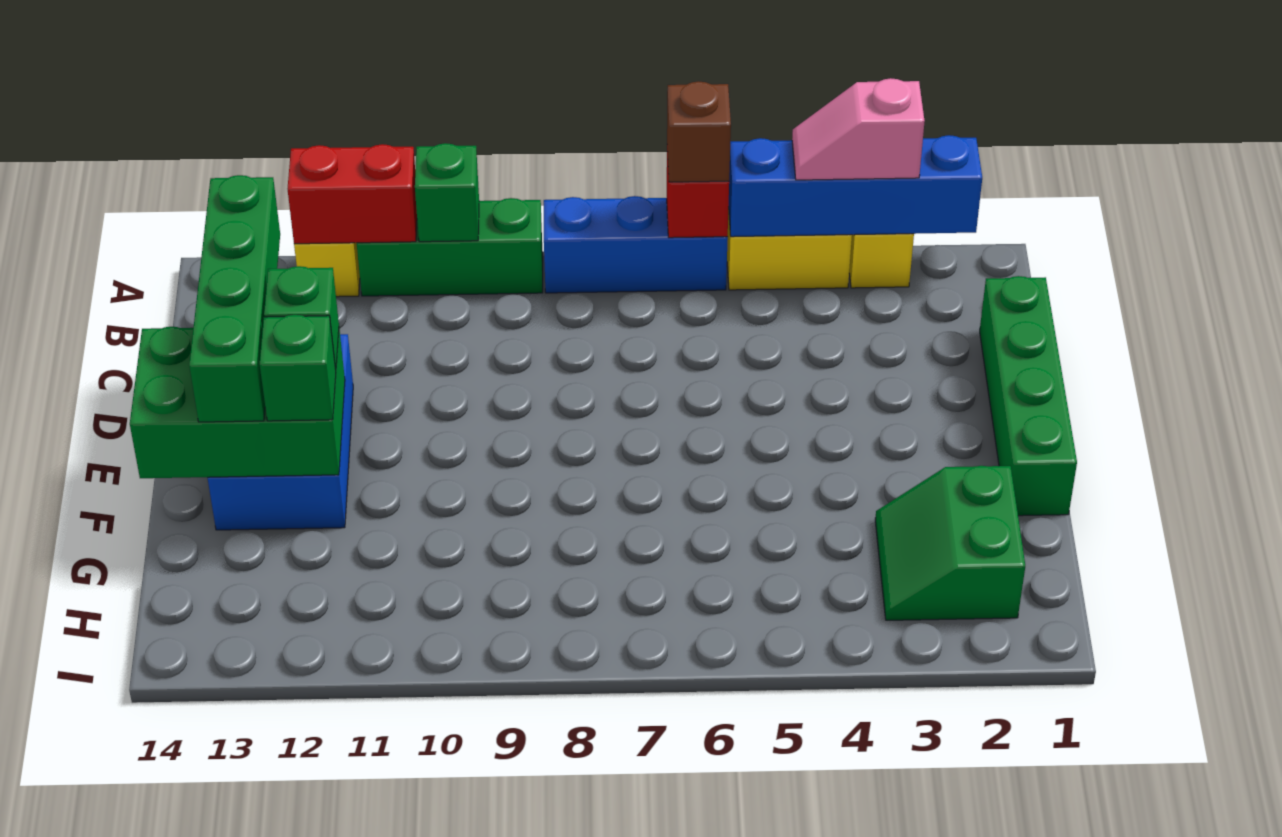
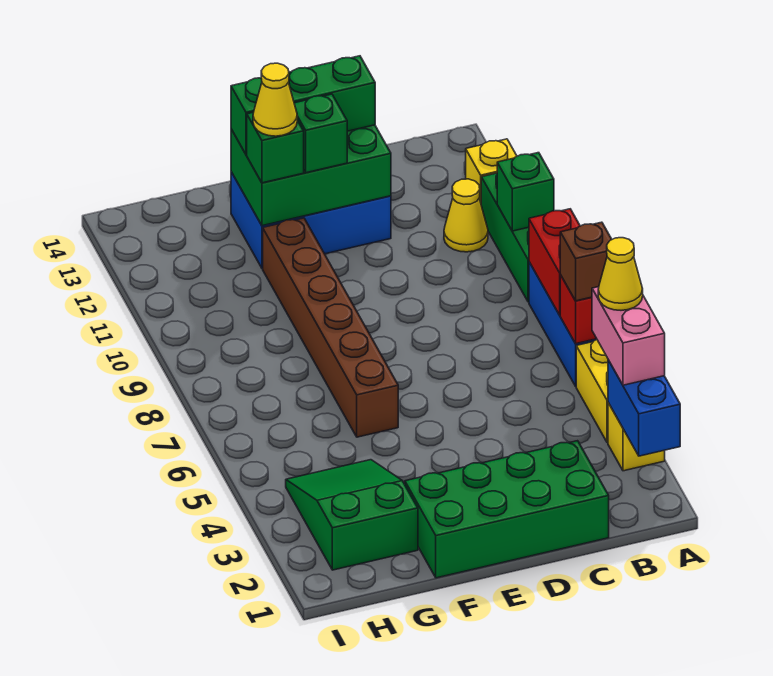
blue brick A2:A5 level 2 -> blue brick A2:A3 level 2
pink slope A3:A4 level 3 top 3 -> pink brick A3:A4 level 3
none -> yellow cone A4 level 4
red brick A11:A12 level 2 -> red brick A7:A8 level 2
none -> yellow cone B11 level 1
green brick C1:F1 level 1 -> green brick C1:F2 level 1
green brick C13:F13 level 3 -> green brick D13:F13 level 3
green brick E12:F14 level 2 -> green brick D12:F13 level 2
none -> brown brick F6:F11 level 1
none -> yellow cone F12 level 4
green slope G2:H3 level 1 top 2 -> green slope G2:H4 level 1 top 2

